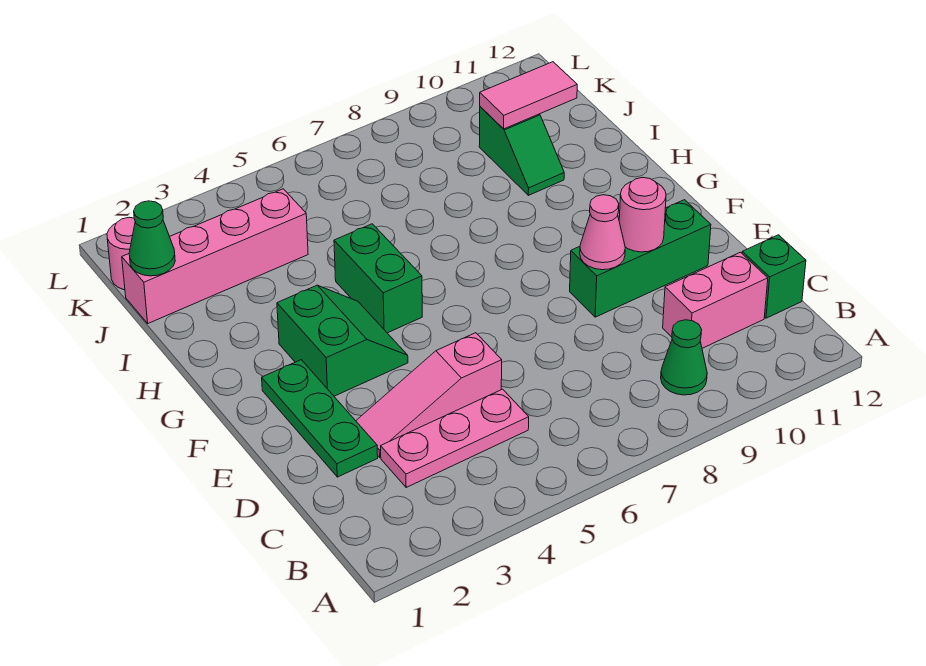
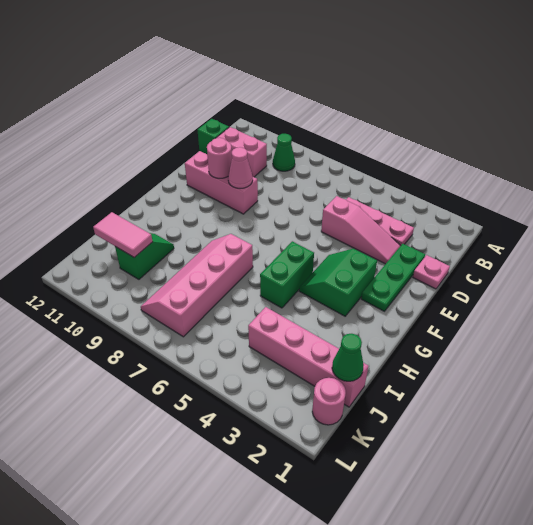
none -> pink plate D1 level 1
green brick E9:E11 level 1 -> pink brick E9:E11 level 1
none -> pink slope H7:K8 level 1 top 7

